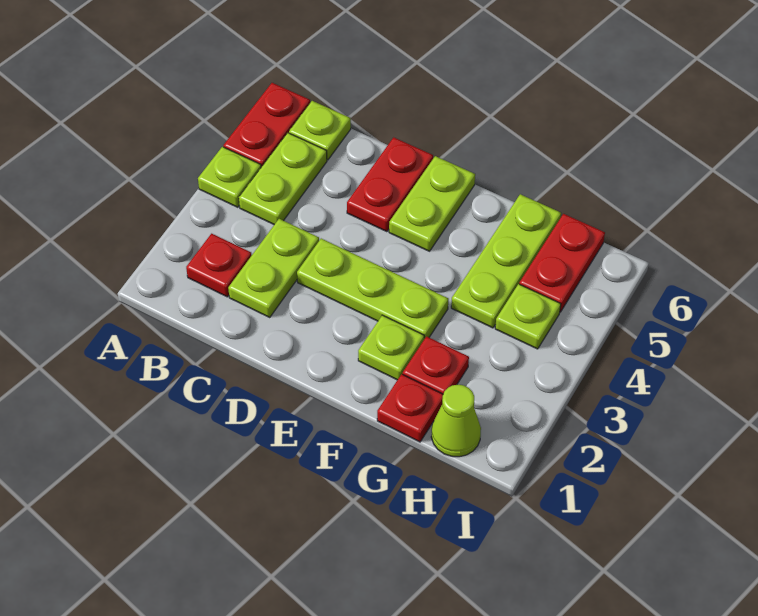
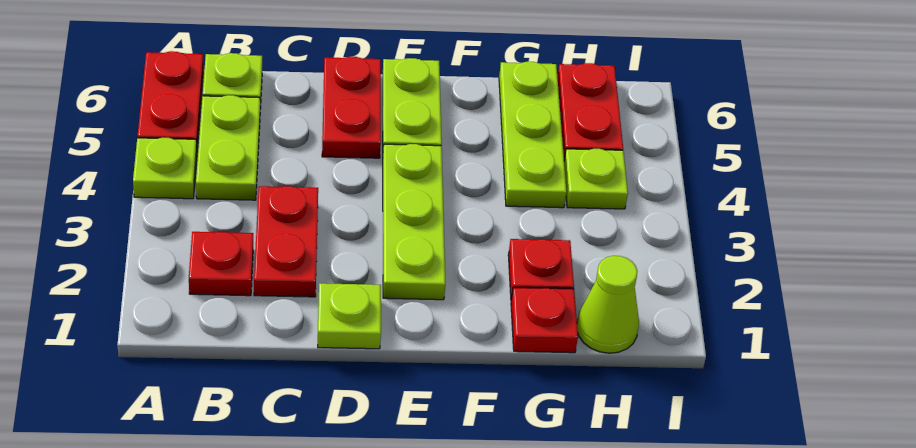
lime plate C2:C3 level 1 -> red plate C2:C3 level 1
lime plate D3:F3 level 1 -> lime plate E2:E4 level 1
lime plate F2 level 1 -> lime plate D1 level 1

